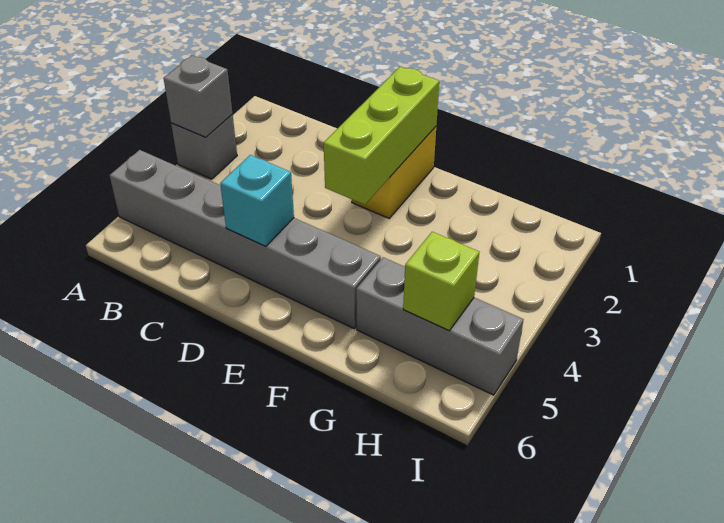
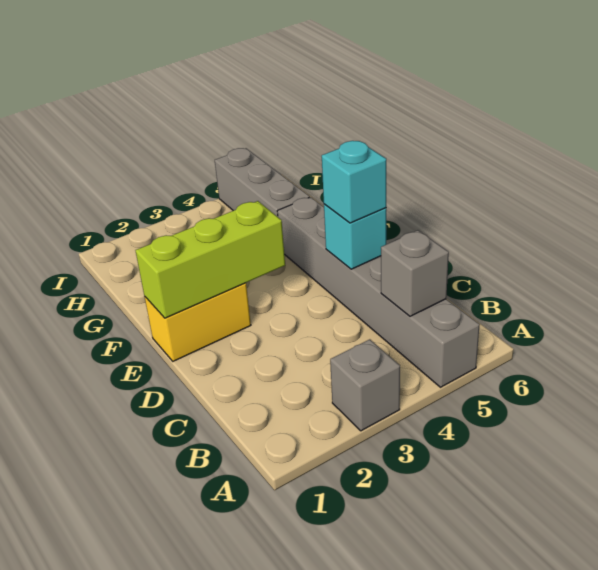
grey brick A3 level 2 -> grey brick B5 level 2
none -> cyan brick D5 level 3
lime brick H5 level 2 -> none

